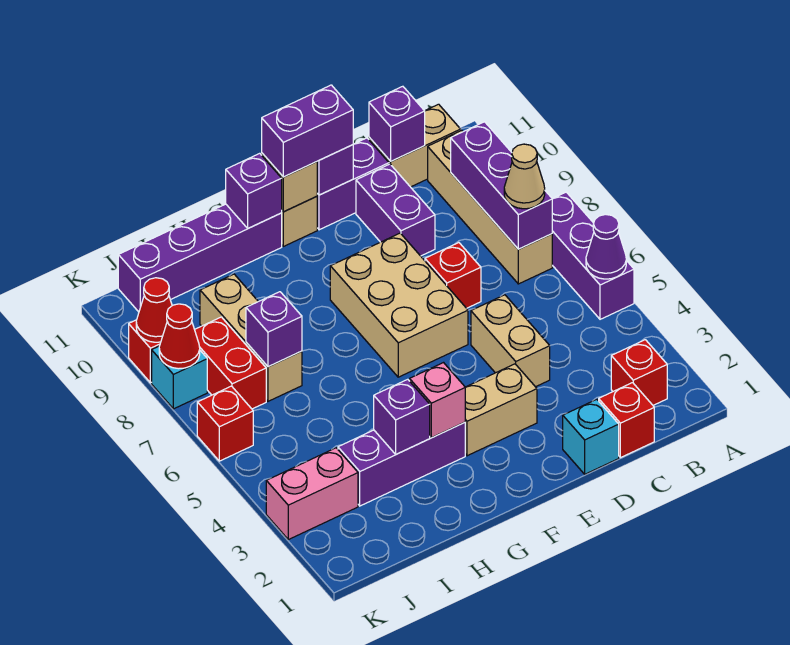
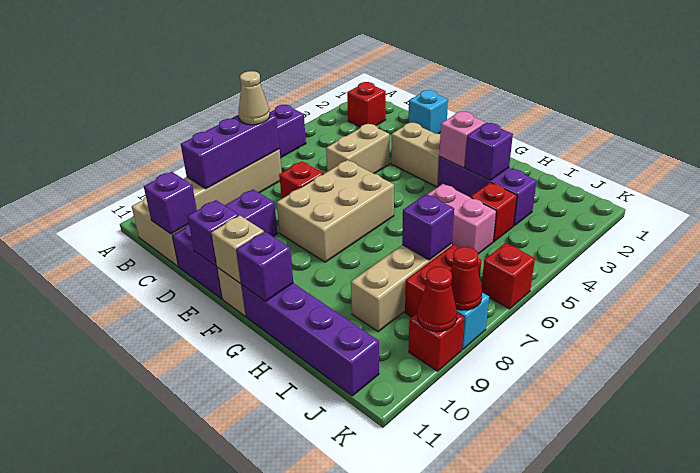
purple cone A5 level 2 -> none
red brick C1 level 1 -> red brick I4 level 1
purple brick E11:F11 level 3 -> none
pink brick J3:K3 level 1 -> pink brick H5:I5 level 1

